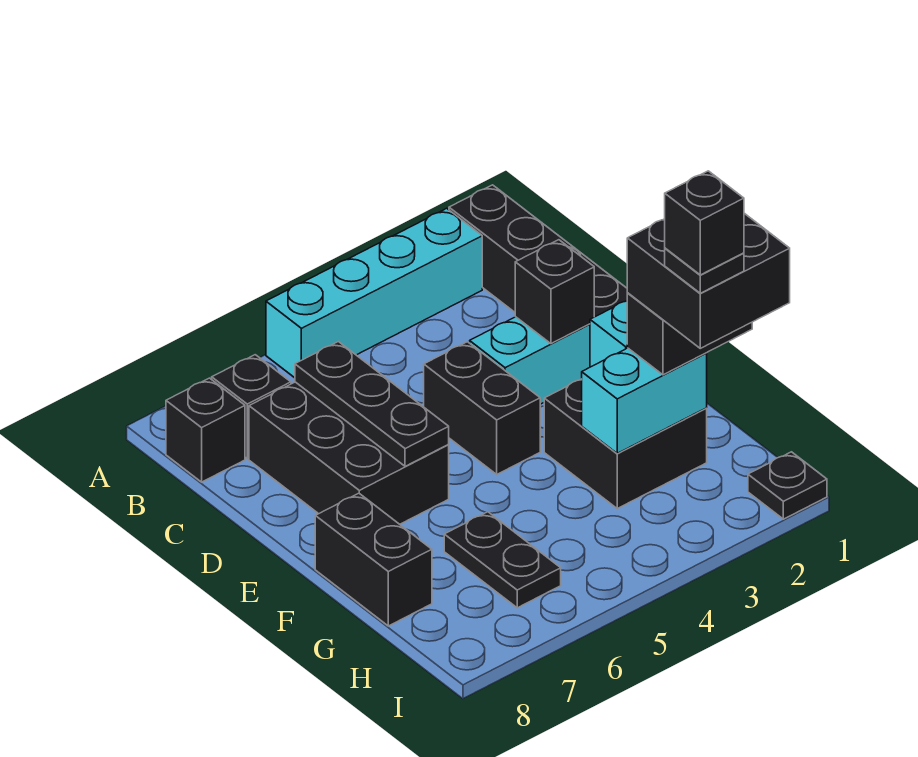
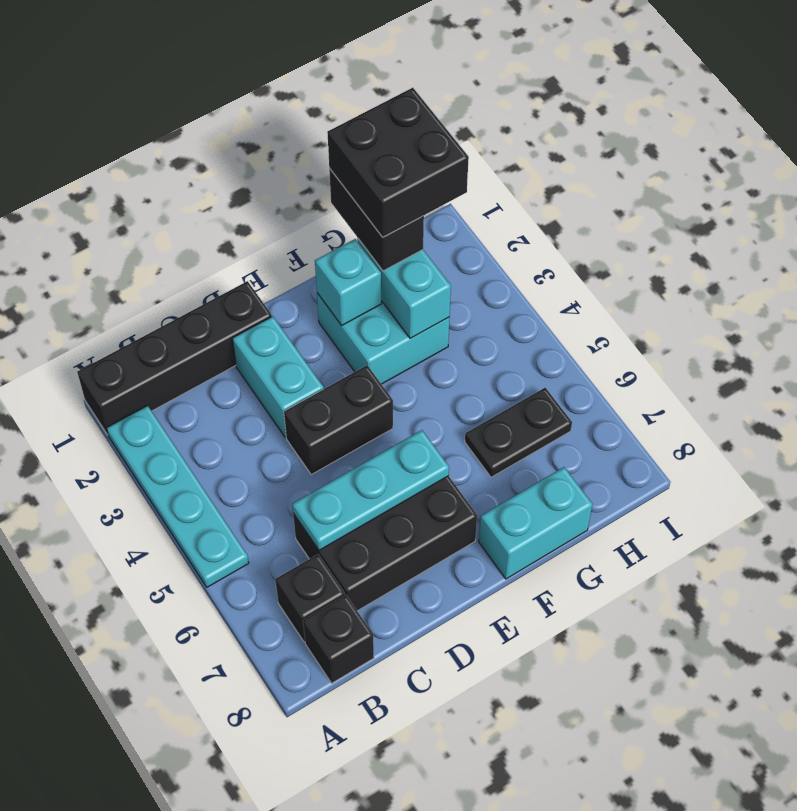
cyan brick A2:A5 level 1 -> cyan plate A2:A5 level 1
black plate C6:E6 level 2 -> cyan plate C6:E6 level 2
black brick D2 level 2 -> none
black brick F2:G3 level 1 -> cyan brick F2:G3 level 1
black brick F8:G8 level 1 -> cyan brick F8:G8 level 1
black plate H2 level 5 -> none
black brick H2 level 6 -> none
black plate I1 level 1 -> none

